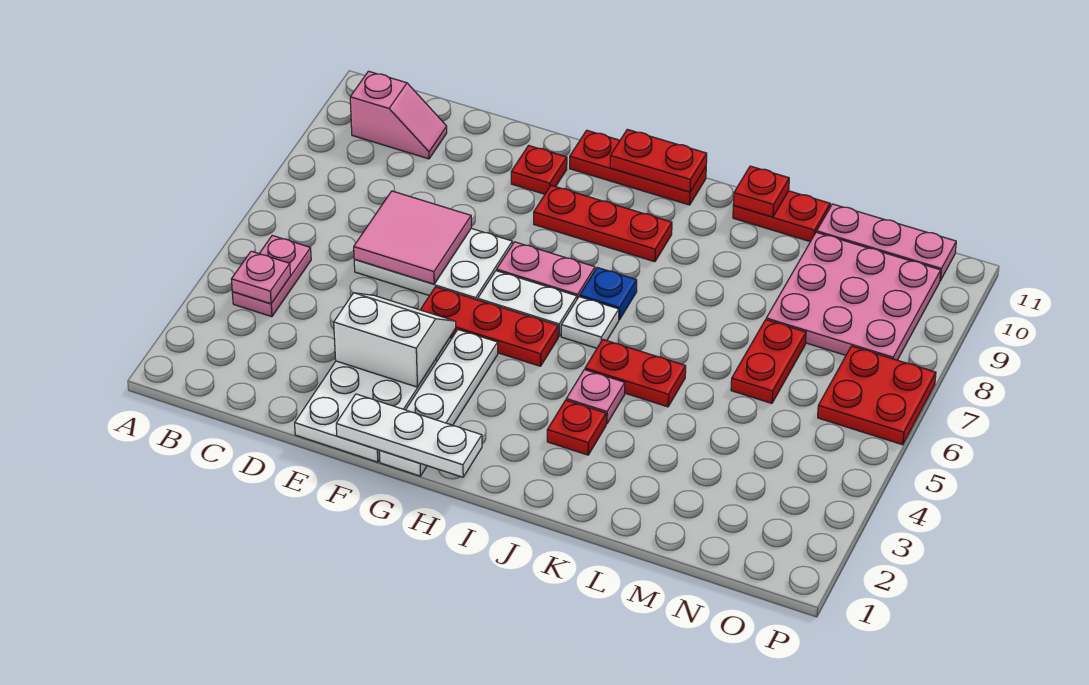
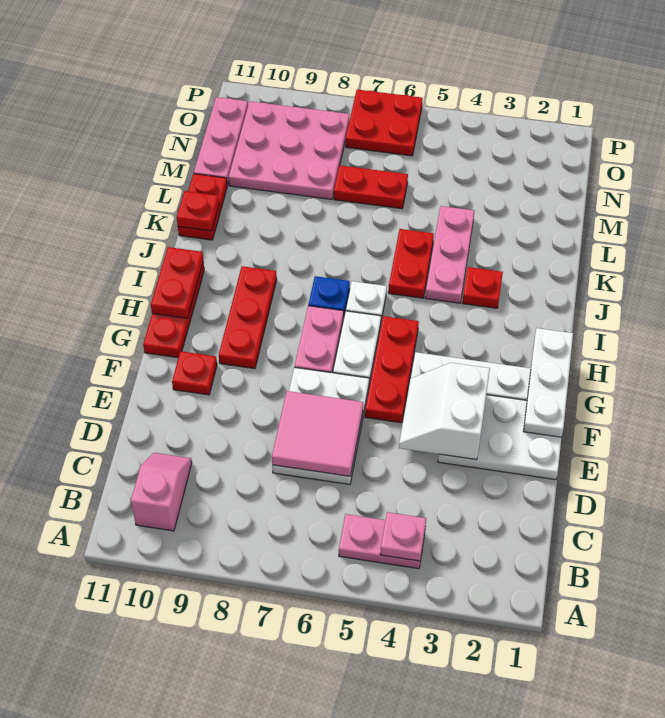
pink plate J4 level 1 -> pink plate J4:L4 level 1

